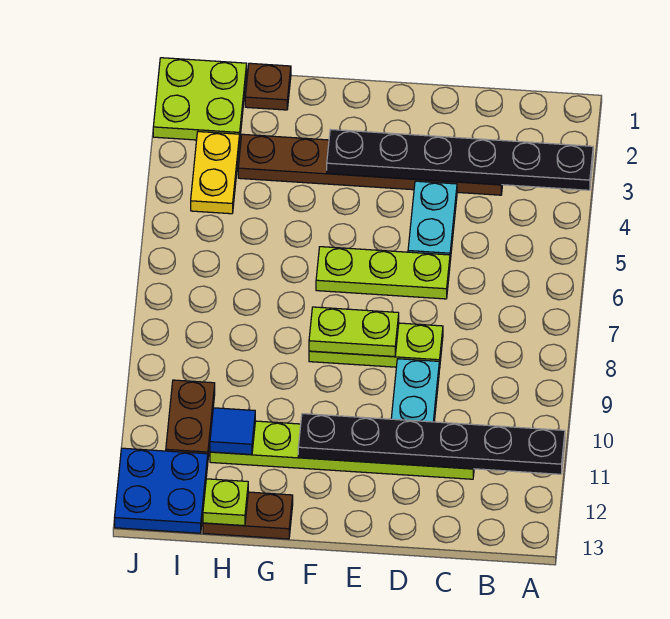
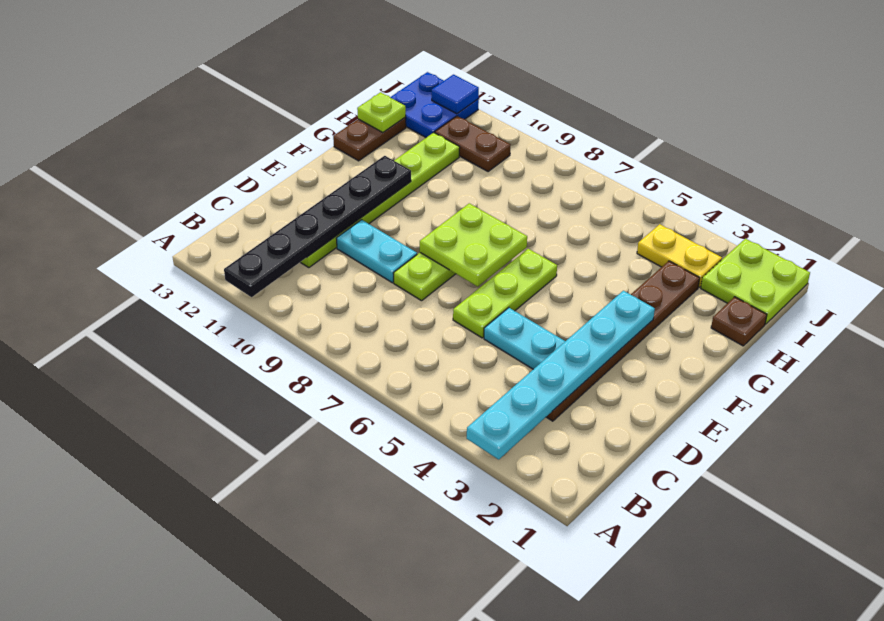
black plate A3:F3 level 2 -> cyan plate A3:F3 level 2
lime plate E8:F8 level 2 -> lime plate E7:F8 level 2
blue tile H11 level 2 -> blue tile J12 level 2

